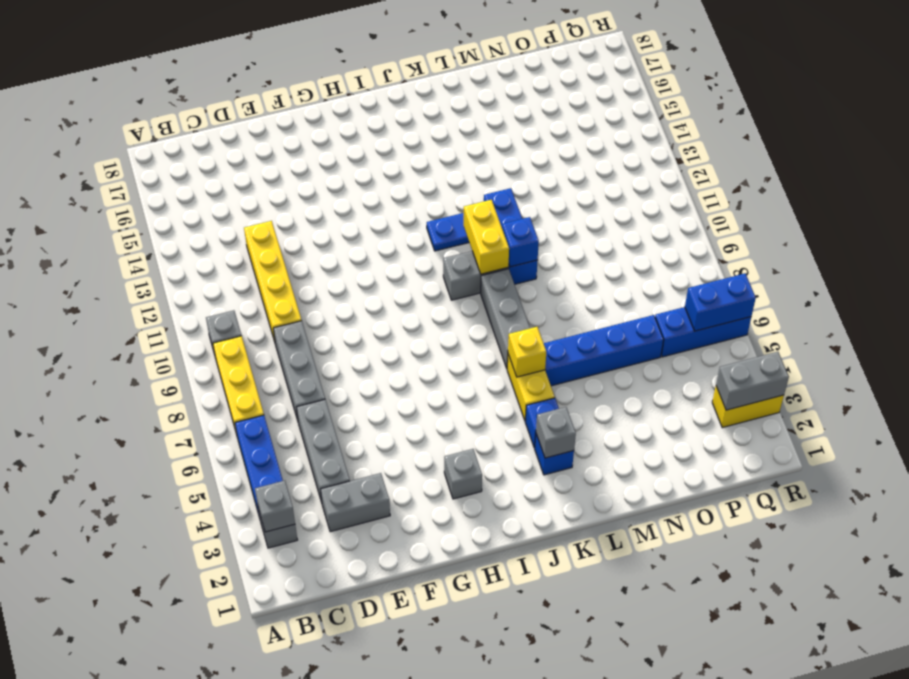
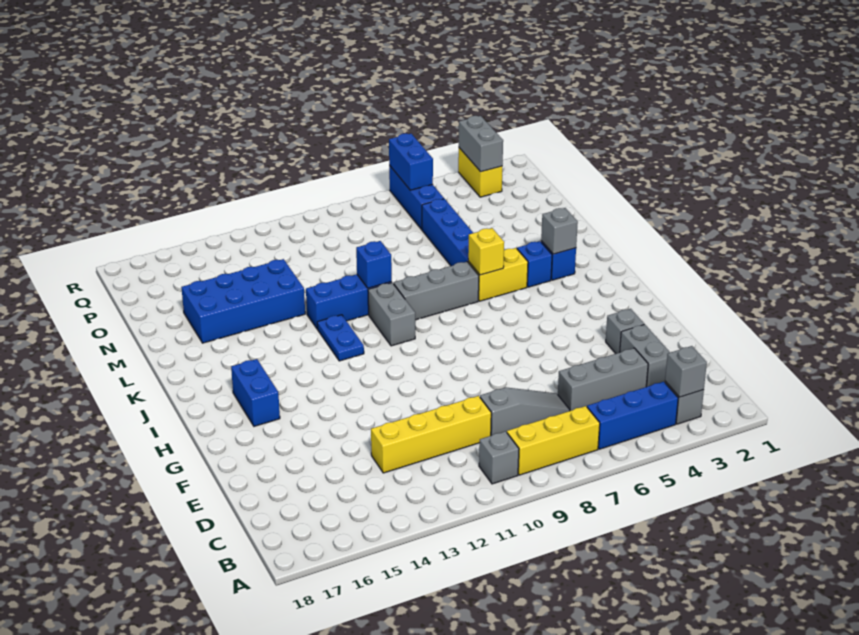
grey brick D7:D9 level 1 -> grey slope D7:D9 level 1 top 9
grey brick H3 level 1 -> grey brick F3 level 1
none -> blue brick H16:I16 level 1
yellow brick K10:K11 level 2 -> none
none -> blue brick M13:N16 level 1

